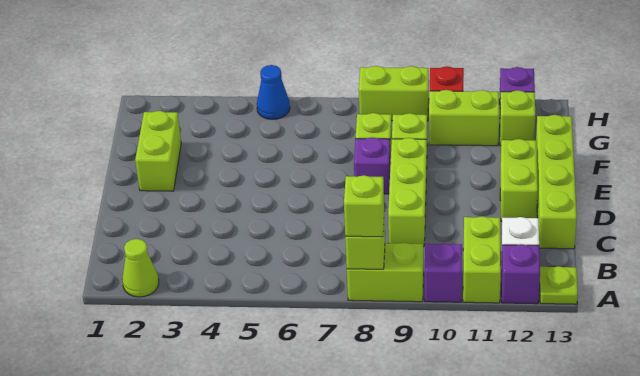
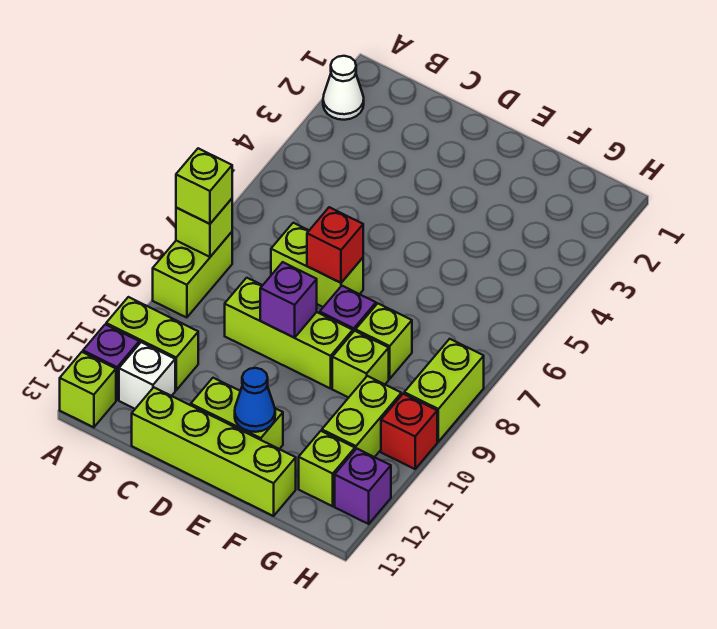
lime cone A2 level 1 -> white cone A2 level 1
purple brick A10 level 1 -> purple brick D9 level 2
lime plate A13 level 1 -> lime brick A13 level 1
none -> red brick D7 level 2
lime brick E2:F2 level 1 -> lime brick C7:D7 level 1
blue cone H5 level 1 -> blue cone E12 level 2

